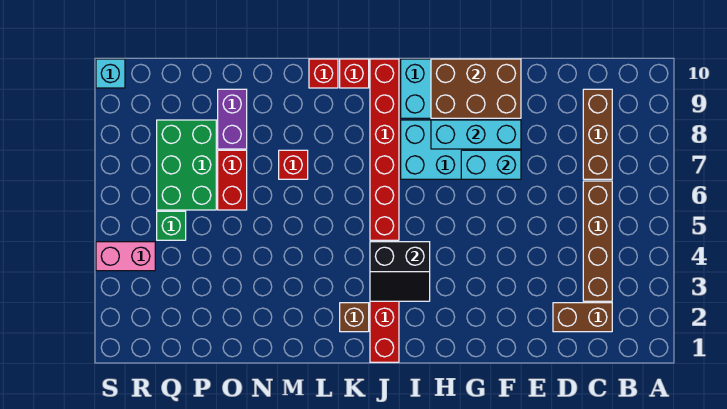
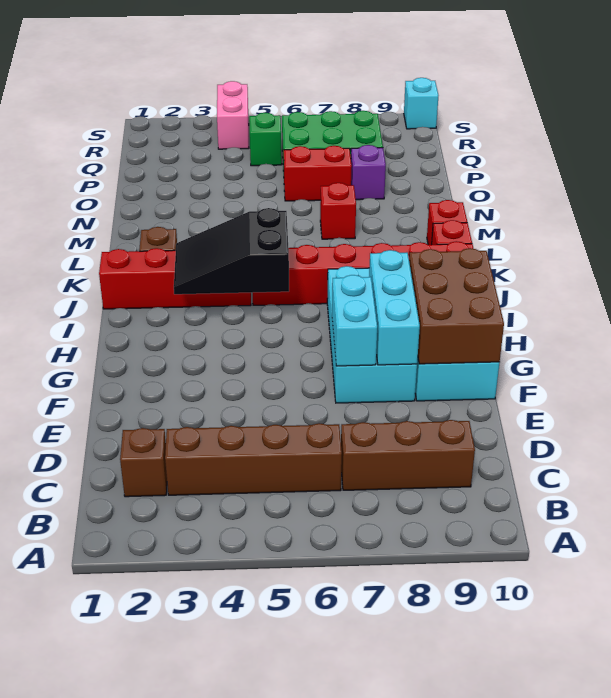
brown brick C2:D2 level 1 -> brown brick C2 level 1
black slope I3:J4 level 2 top 4 -> black slope I3:J5 level 2 top 5
purple brick O8:O9 level 1 -> purple brick O8 level 1

